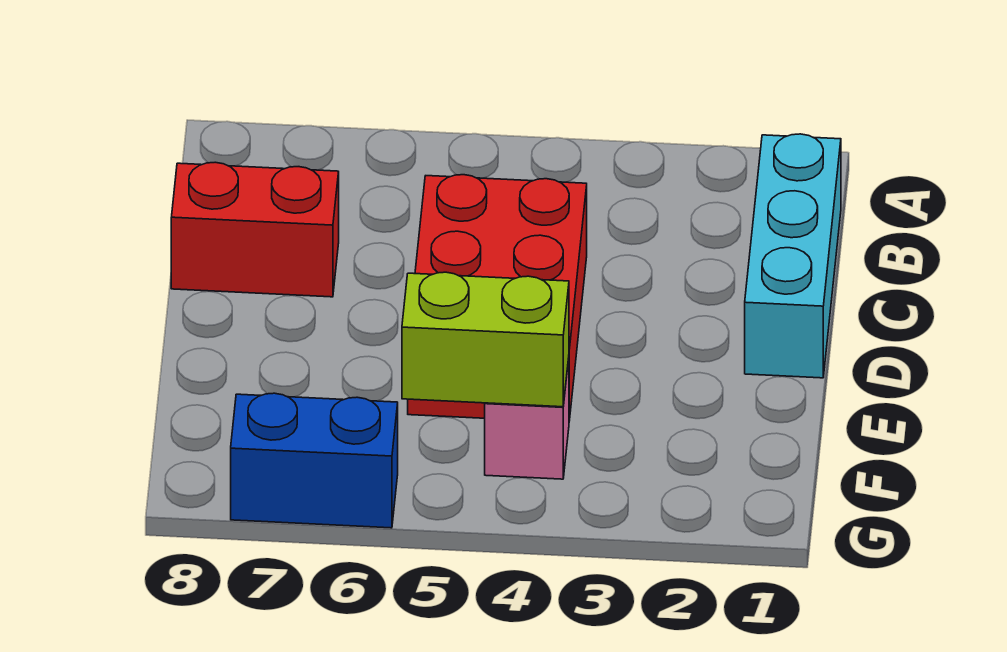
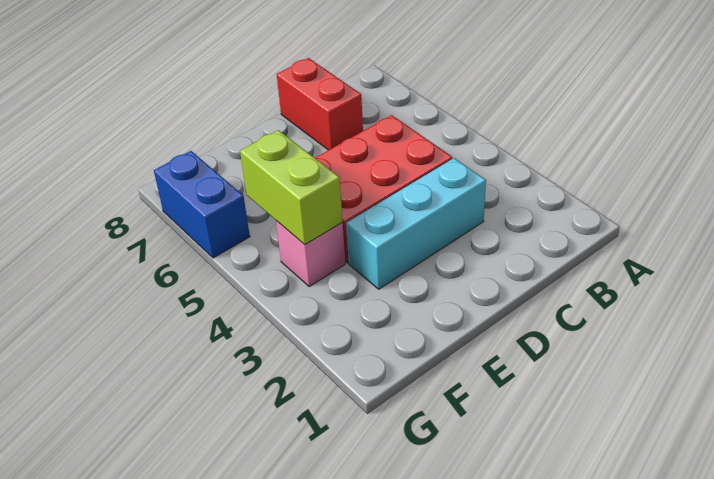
cyan brick B1:D1 level 1 -> cyan brick C3:E3 level 1

